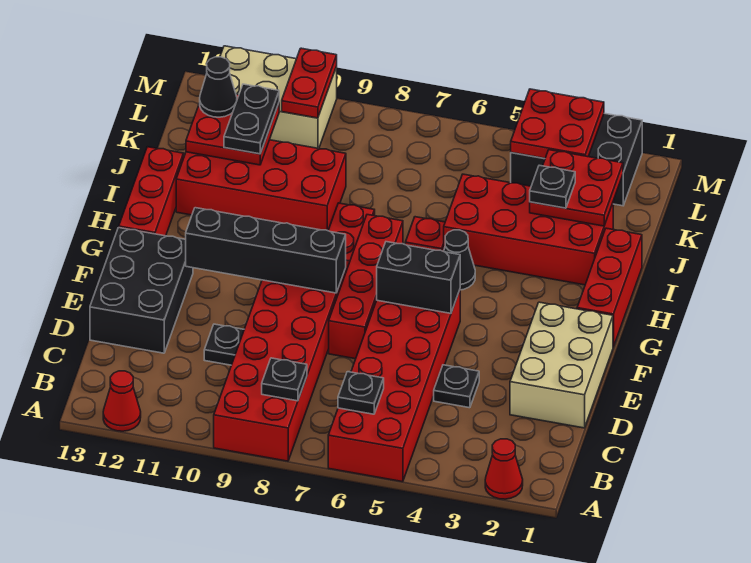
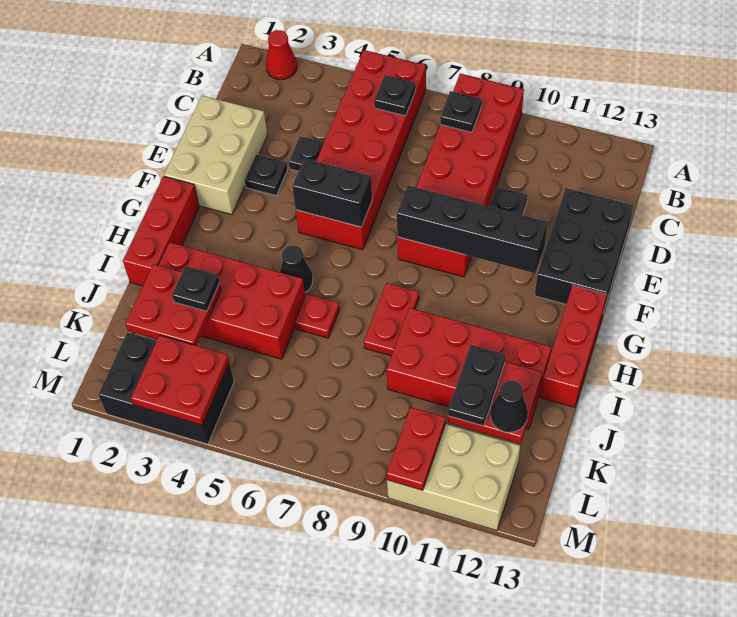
red cone A12 level 1 -> none
none -> black plate E3 level 1
red brick E7:H7 level 1 -> none

